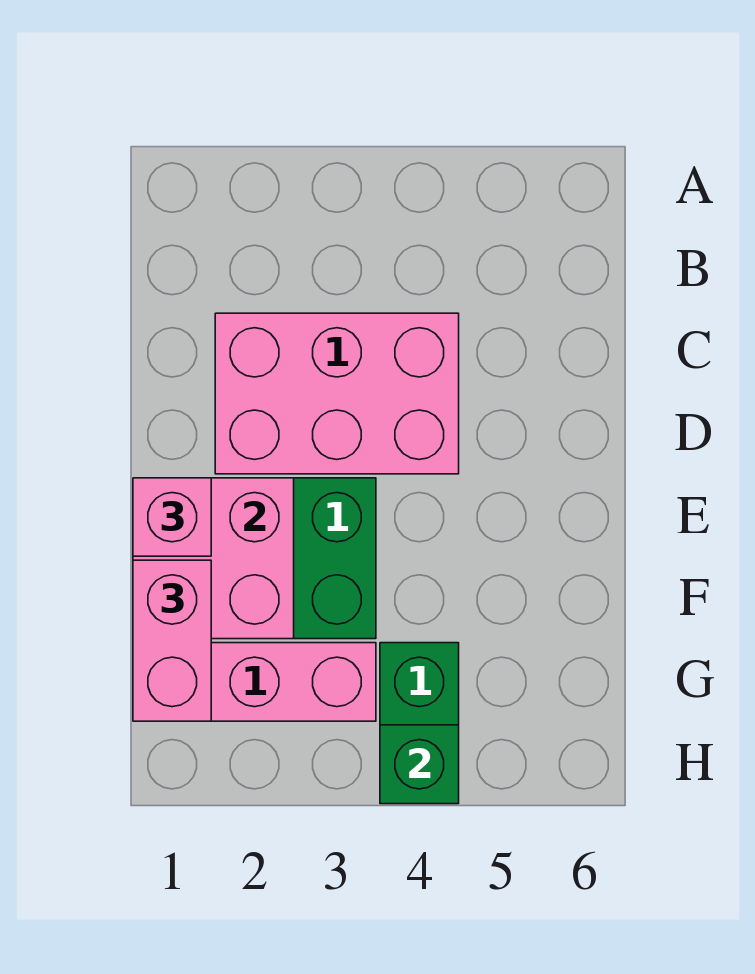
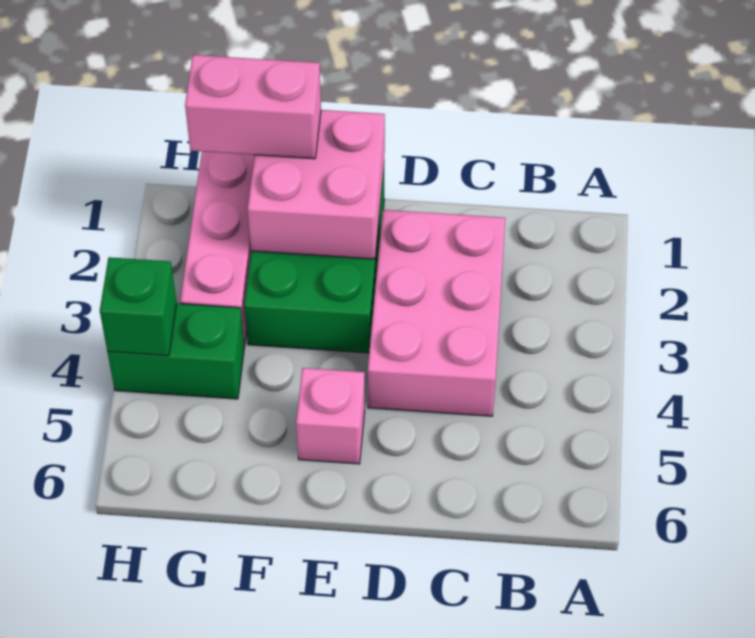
pink brick E1 level 3 -> pink brick E5 level 1

